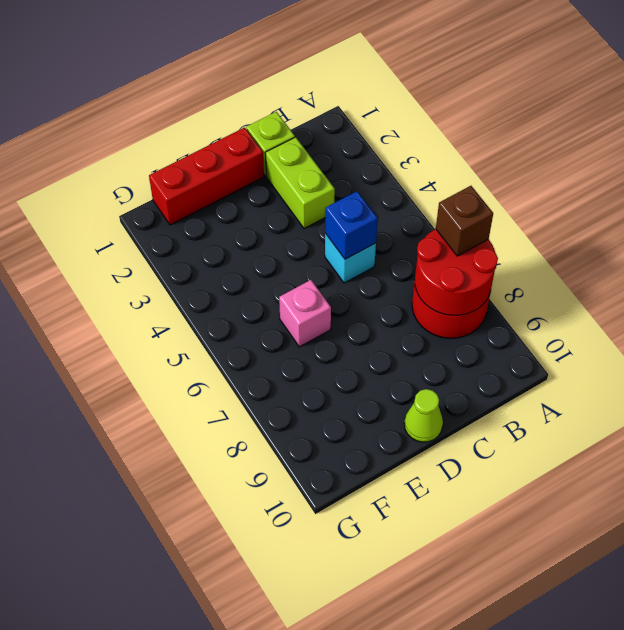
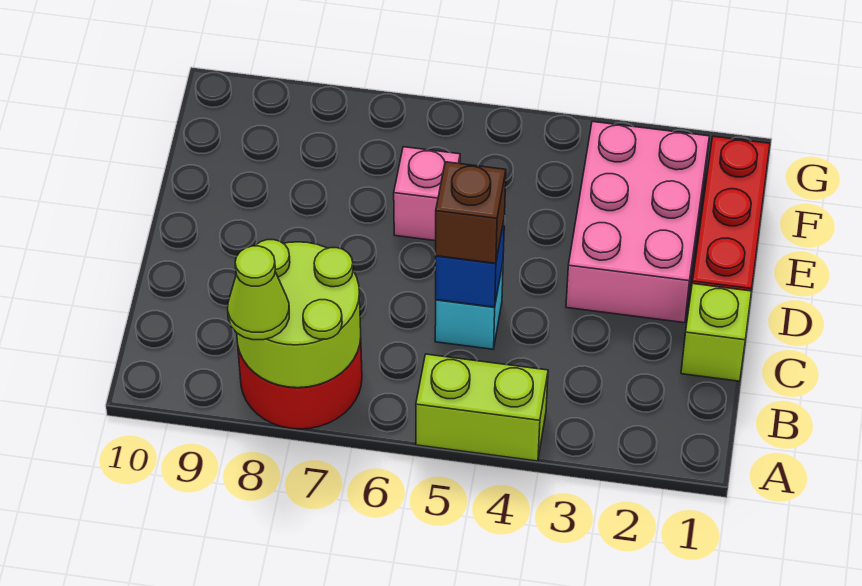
red round brick A7:B8 level 2 -> lime round brick A7:B8 level 2
brown brick A7 level 3 -> brown brick C5 level 3
lime brick C2:C3 level 1 -> lime brick A4:A5 level 1
none -> pink brick D2:F3 level 1
lime cone D10 level 1 -> lime cone A8 level 3

